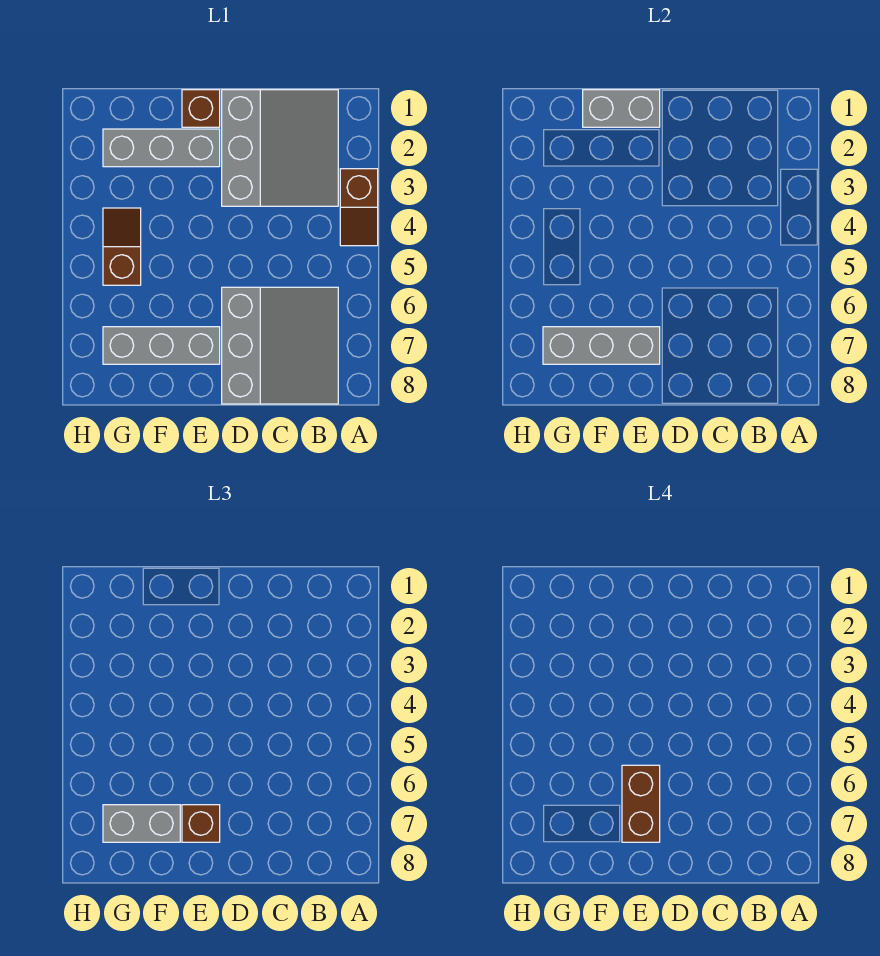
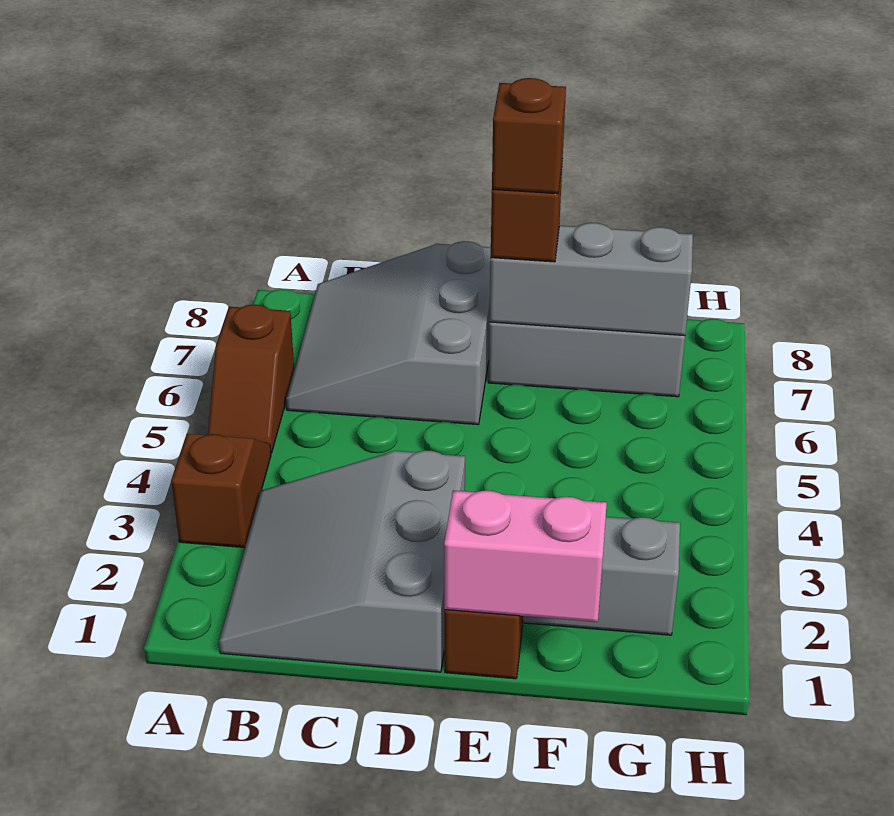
grey brick E1:F1 level 2 -> pink brick E1:F1 level 2
brown brick E6:E7 level 4 -> brown brick E7 level 4
grey brick F7:G7 level 3 -> none
brown slope G4:G5 level 1 top 5 -> brown slope A5:A6 level 1 top 6

